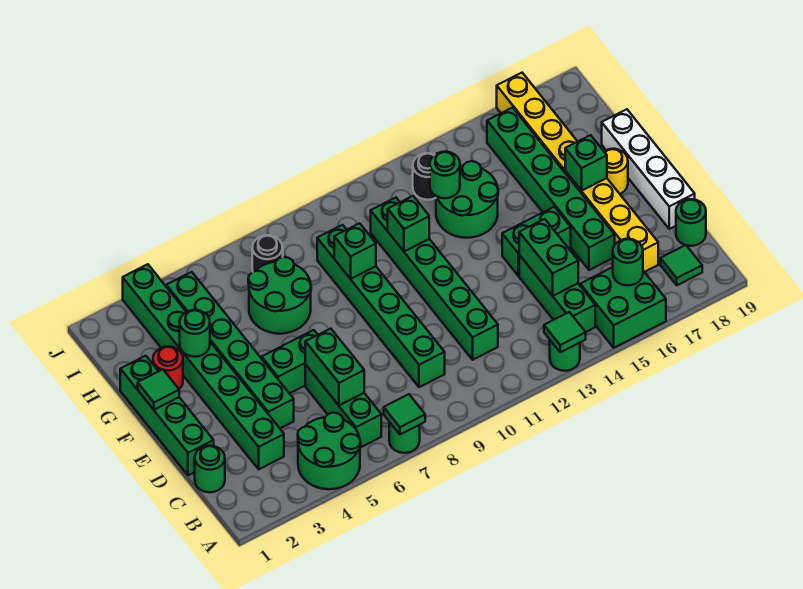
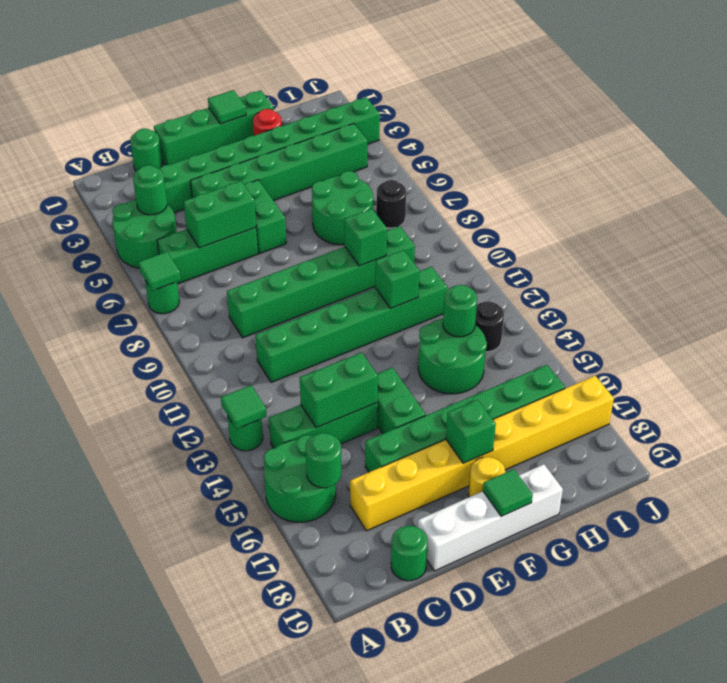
green brick A15:B16 level 1 -> green round brick A15:B16 level 1
green tile B18 level 1 -> green tile F19 level 2
green round brick G3 level 2 -> green round brick B4 level 2

